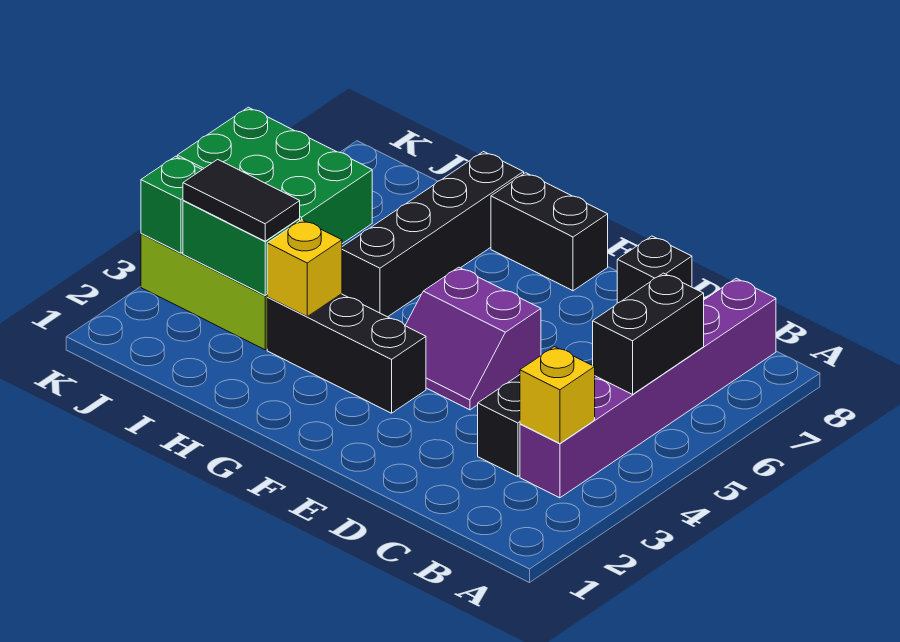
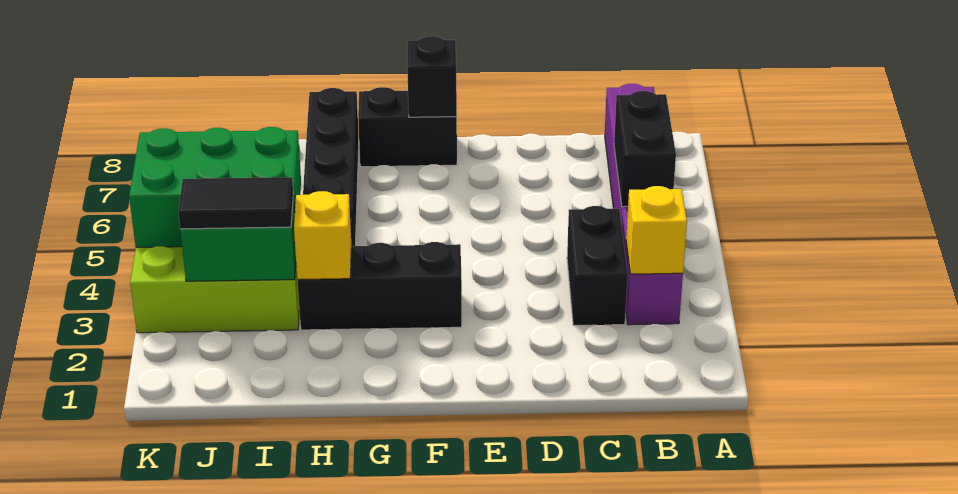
black brick D8 level 1 -> black brick F8 level 2
purple slope E4:F5 level 1 top 5 -> none
green brick K3 level 2 -> none

